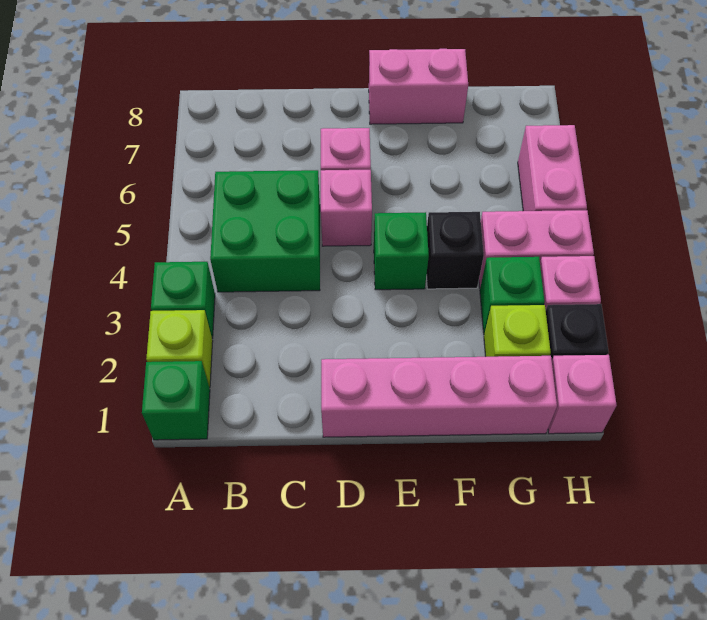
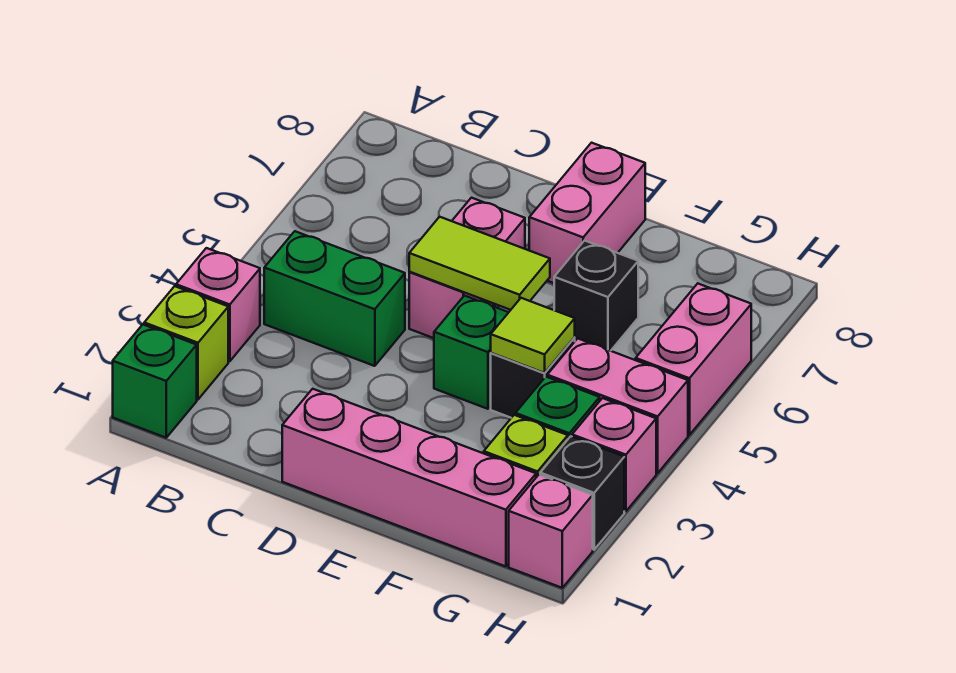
green brick A3 level 1 -> pink brick A3 level 1
green brick B4:C5 level 1 -> green brick B4:C4 level 1
none -> lime tile D5:E5 level 2
pink brick E8:F8 level 1 -> pink brick E7:E8 level 1
none -> lime tile F4 level 2
none -> black brick F6 level 1

